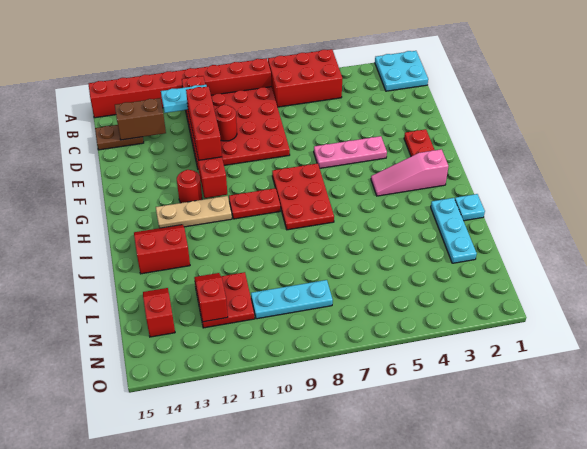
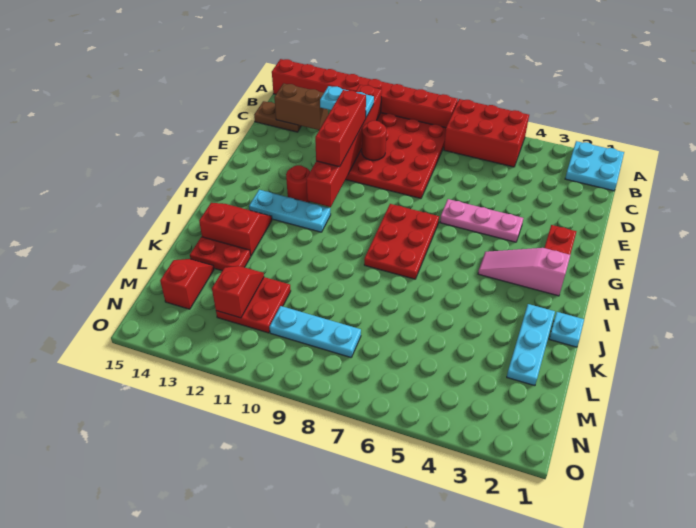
red plate H9:H10 level 1 -> red plate K13:K14 level 1
tan plate H11:H13 level 1 -> cyan plate H11:H13 level 1

